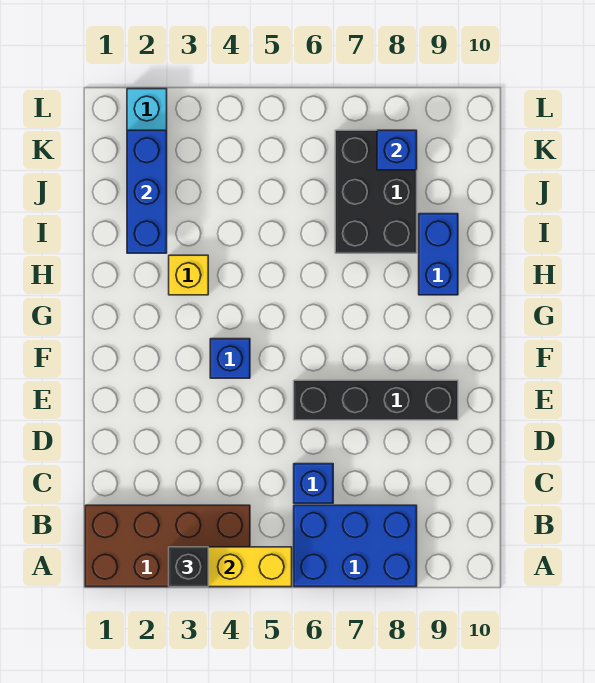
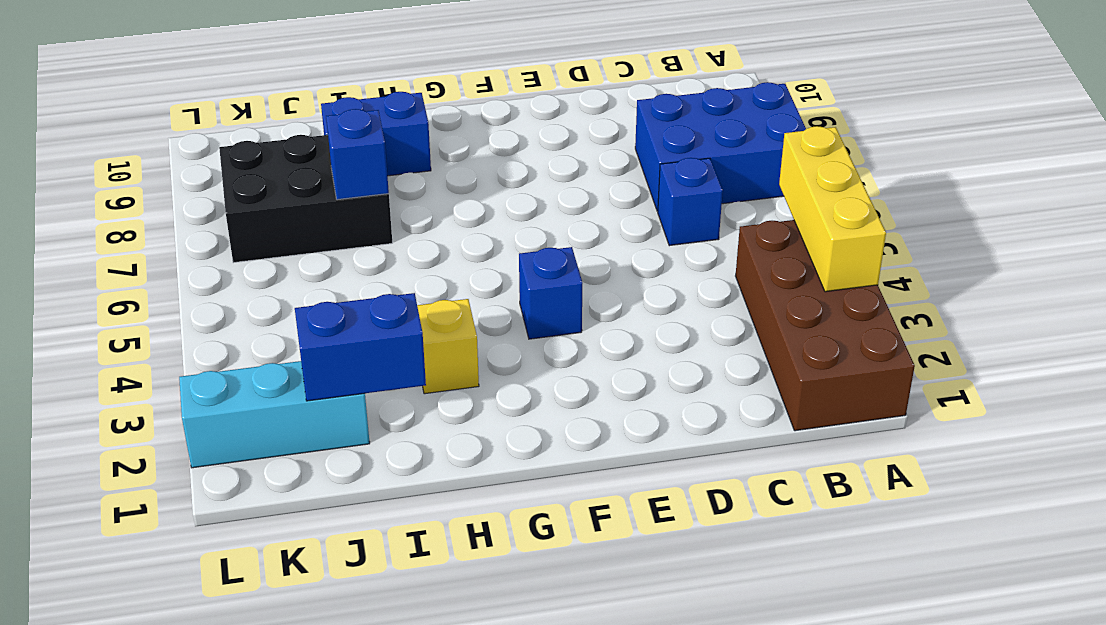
black brick A3 level 3 -> none
blue brick A6:B8 level 1 -> blue brick A7:C8 level 1
black brick E6:E9 level 1 -> none
blue brick I2:K2 level 2 -> blue brick I2:J2 level 2
blue brick K8 level 2 -> blue brick I7 level 2

